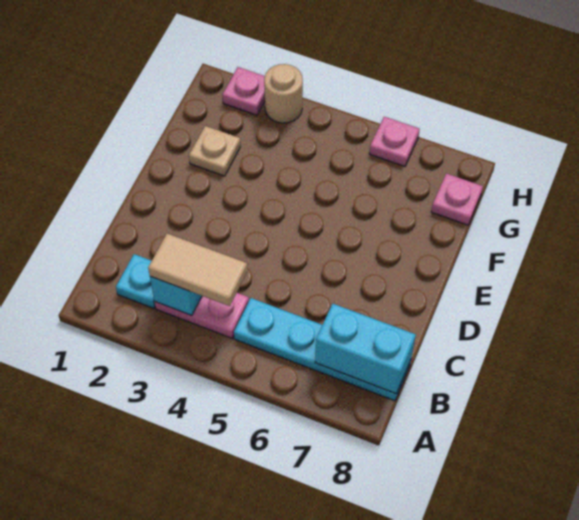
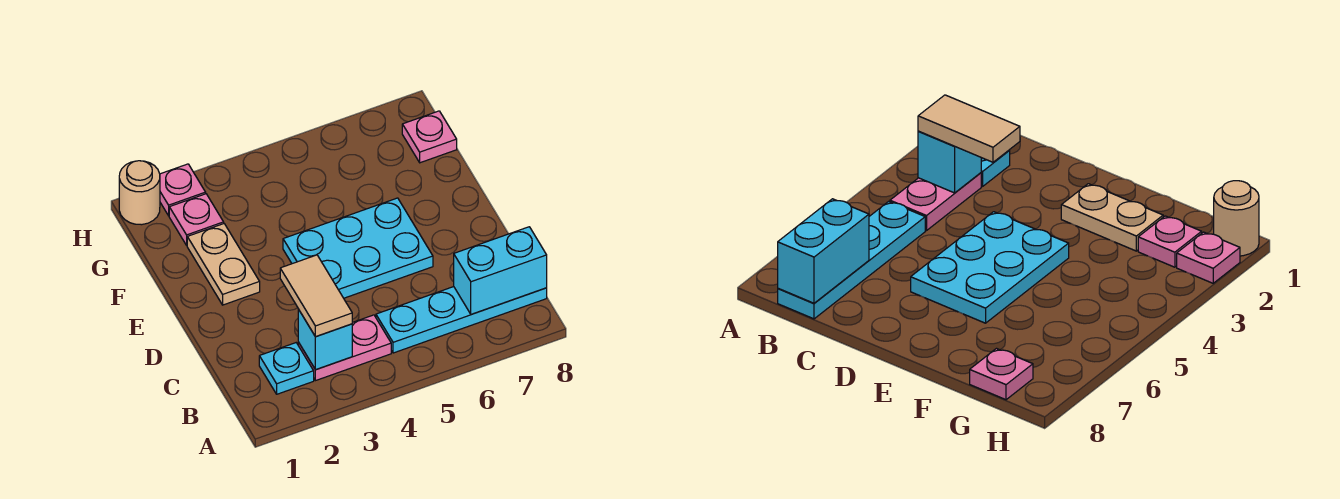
tan tile B3:B4 level 3 -> tan tile B3:C3 level 3
none -> cyan plate D4:E6 level 1
tan plate F2 level 1 -> tan plate E2:F2 level 1
tan round brick H3 level 1 -> tan round brick H1 level 1
pink plate H6 level 1 -> pink plate G2 level 1

